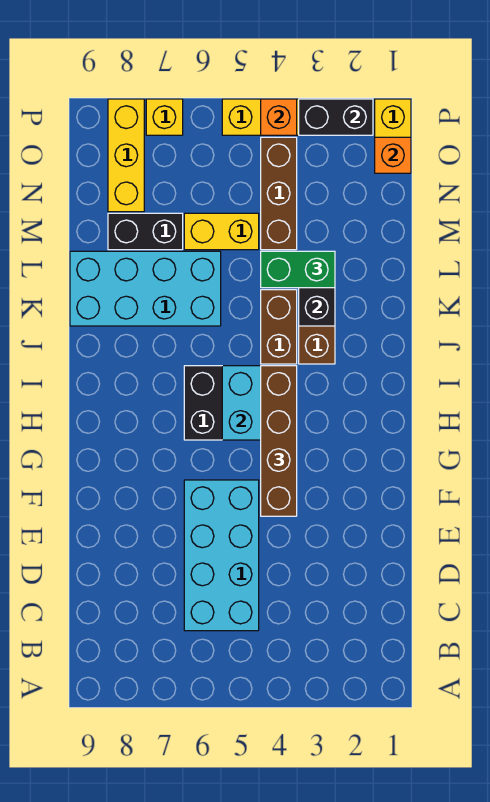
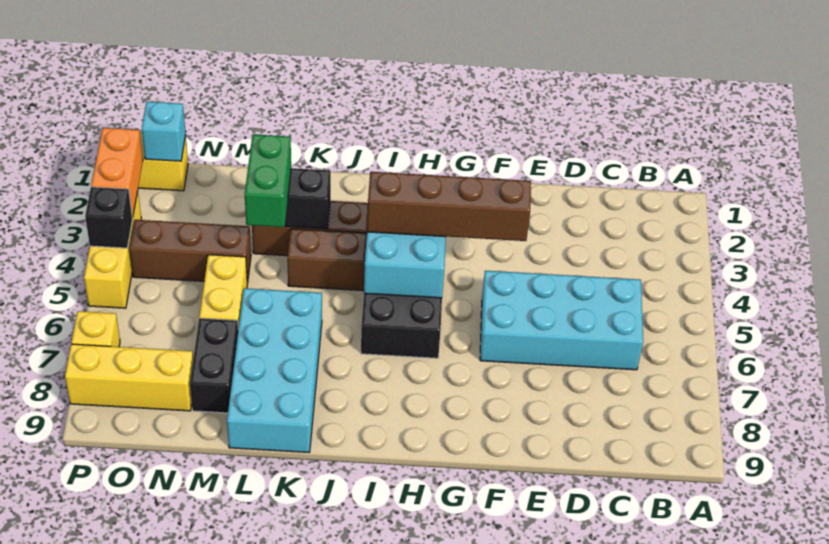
orange brick O1 level 2 -> cyan brick O1 level 2
black brick P2:P3 level 2 -> orange brick P2:P3 level 2
orange brick P4 level 2 -> black brick P4 level 2

